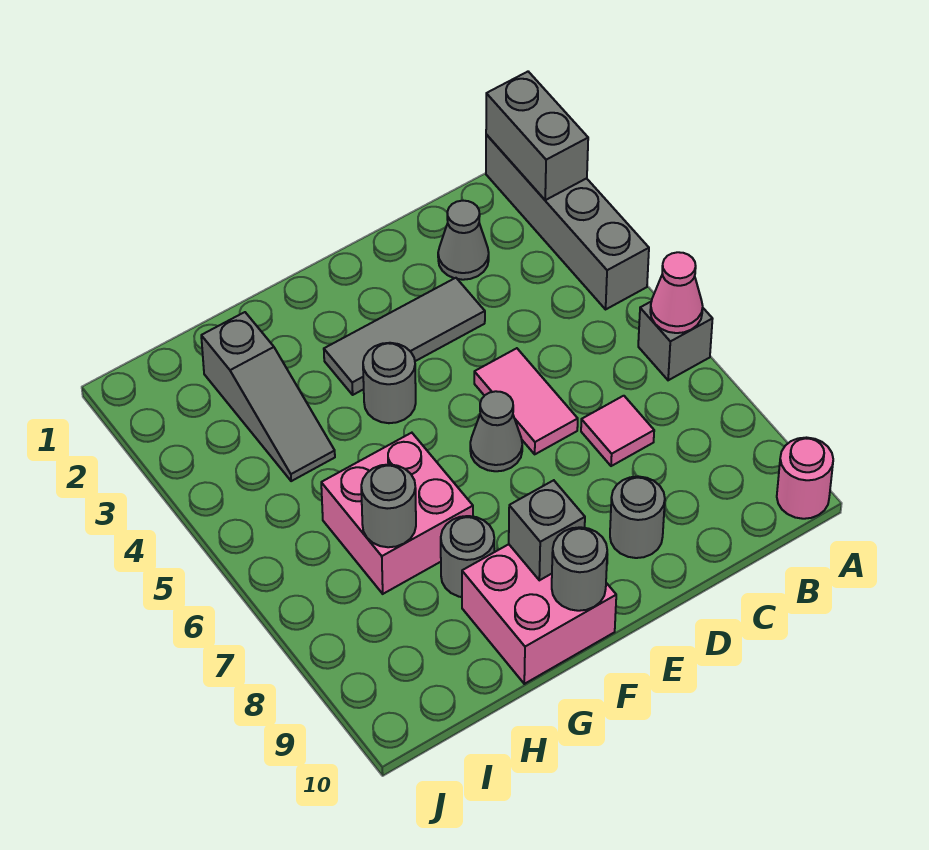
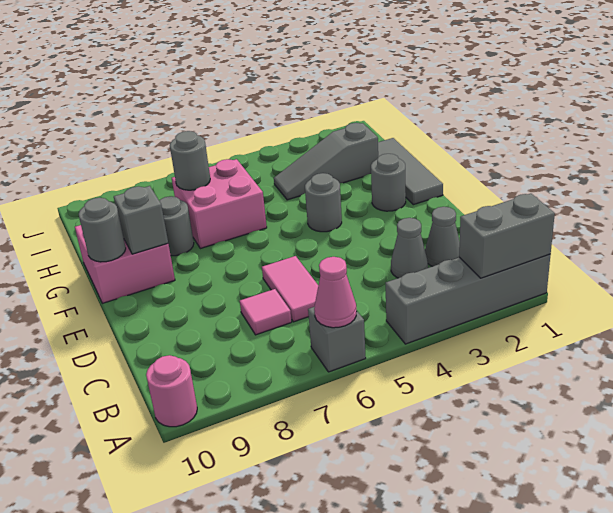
grey tile D3:F3 level 1 -> grey tile F1:H1 level 1
pink tile D5:D6 level 1 -> pink tile C6:D6 level 1
grey round brick D9 level 1 -> grey round brick F2 level 1
grey cone E6 level 1 -> grey cone C3 level 1

